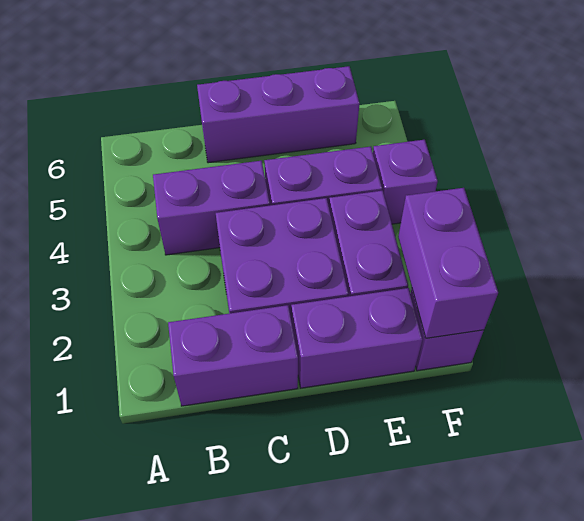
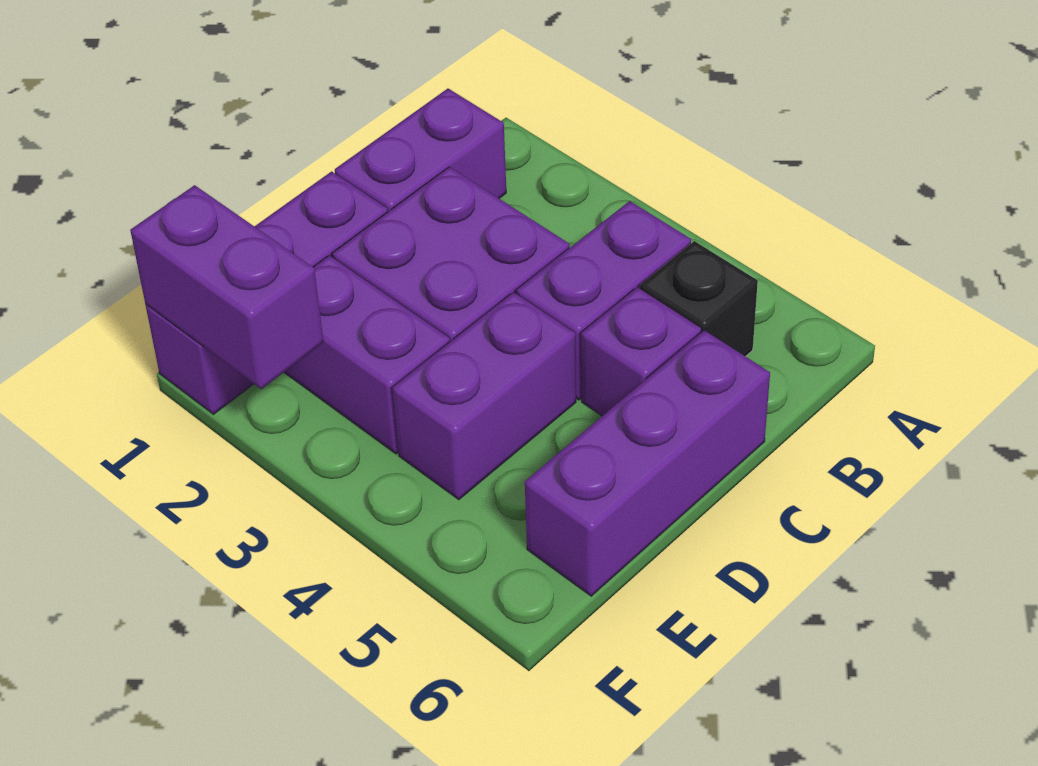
none -> black brick B5 level 1
purple brick F4 level 1 -> purple brick C5 level 1

